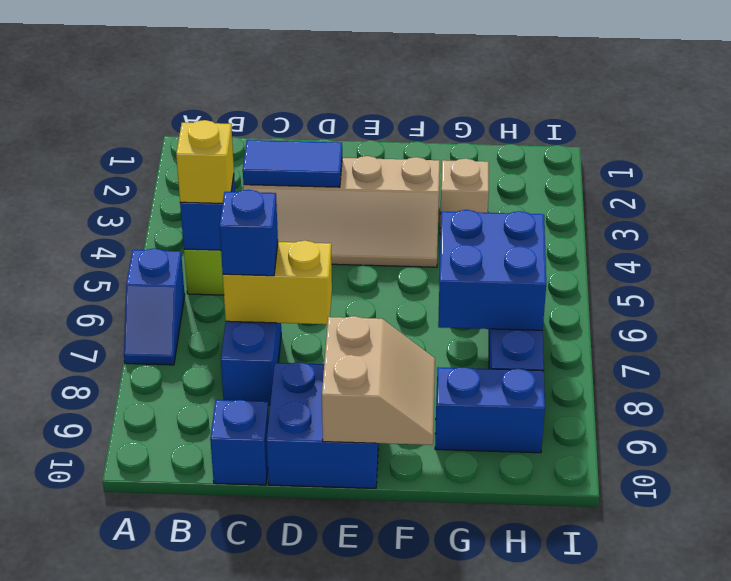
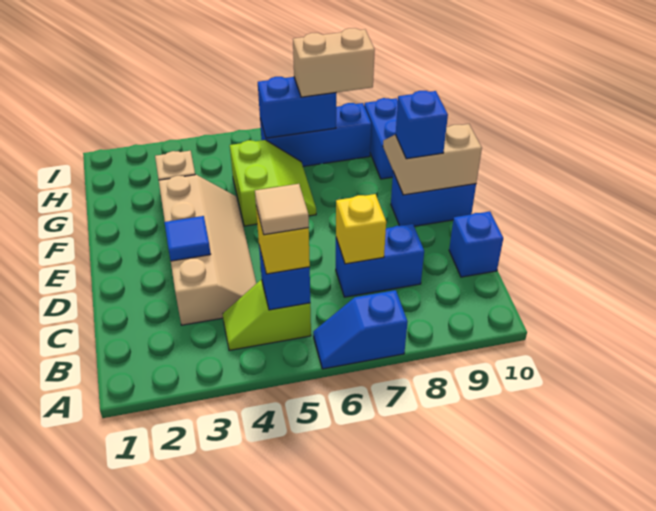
blue slope A6:A7 level 1 top 6 -> blue slope A6:A7 level 1 top 7
none -> tan tile B5 level 4
blue tile C3:D3 level 2 -> blue tile D3 level 2
yellow brick C7:D7 level 2 -> yellow brick C7 level 2
blue brick C7 level 3 -> blue brick E9 level 3
blue brick D9:E10 level 1 -> blue brick E9:E10 level 1
none -> lime slope F5:G6 level 1 top 5
blue brick G6:H7 level 2 -> blue brick H6:H7 level 2
none -> tan brick H7:H8 level 3

